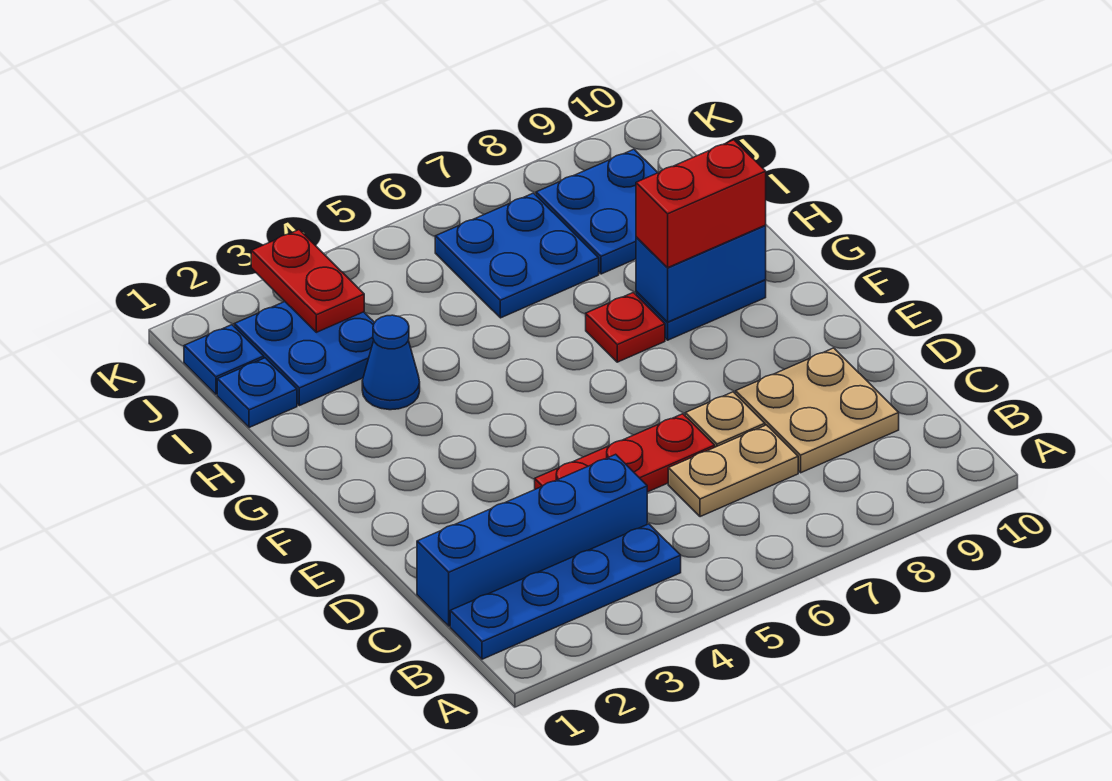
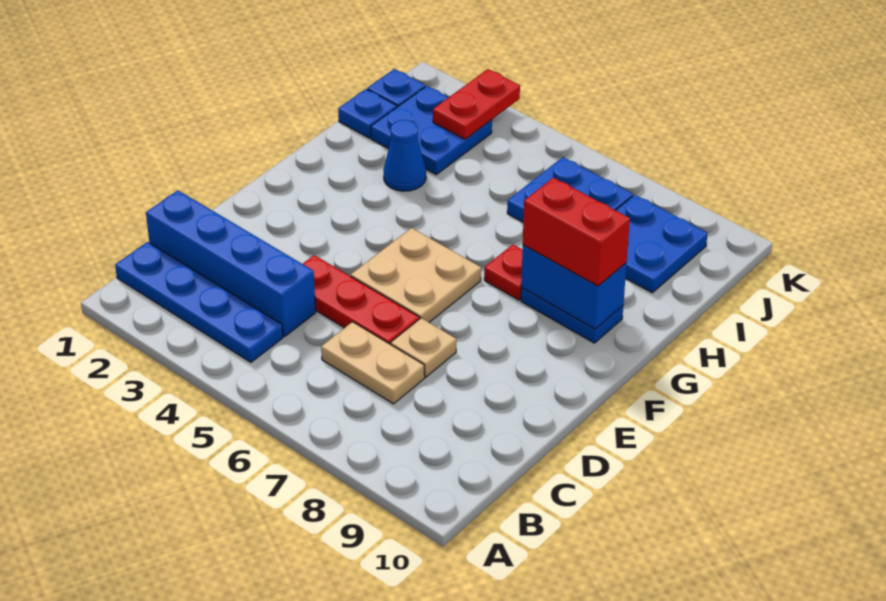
tan plate C8:D9 level 1 -> tan plate E5:F6 level 1

